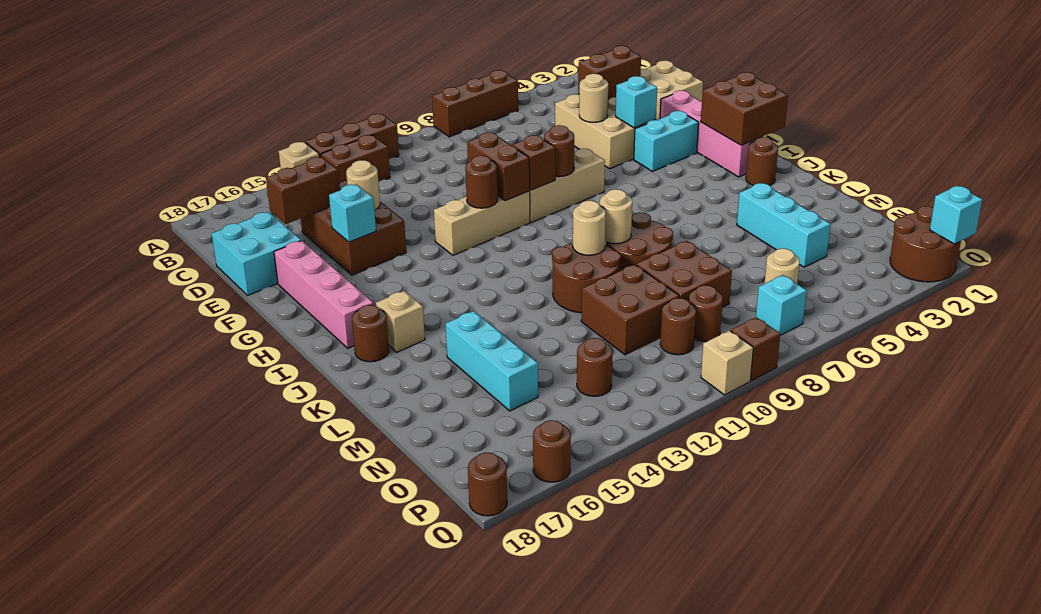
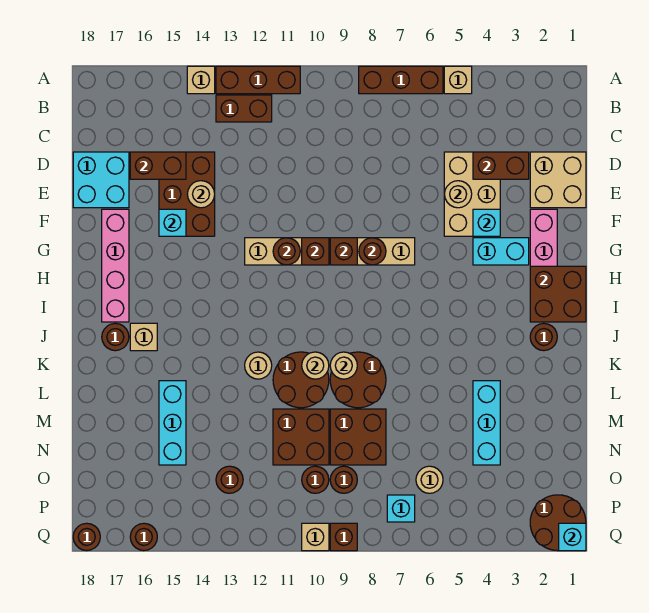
none -> tan brick A5 level 1
brown brick F10:G10 level 2 -> brown brick G10 level 2
none -> tan round brick K12 level 1

